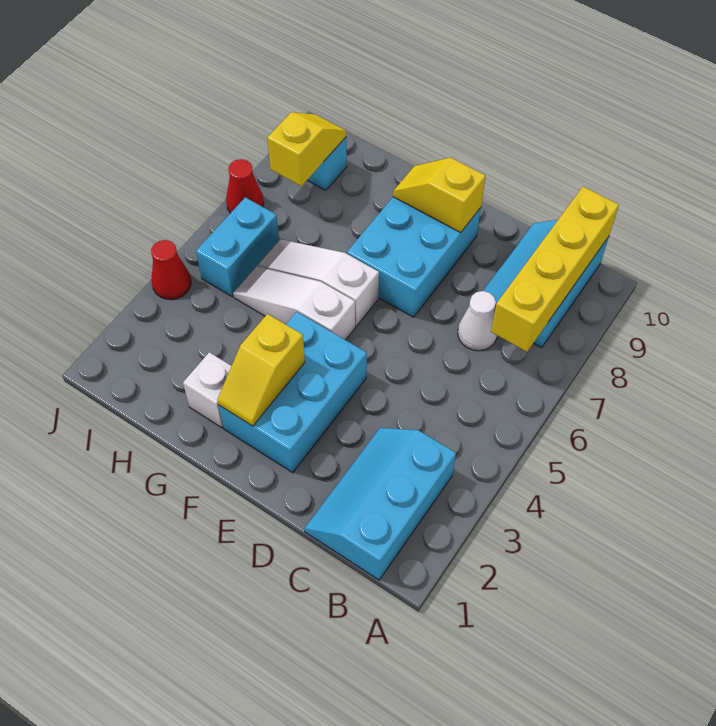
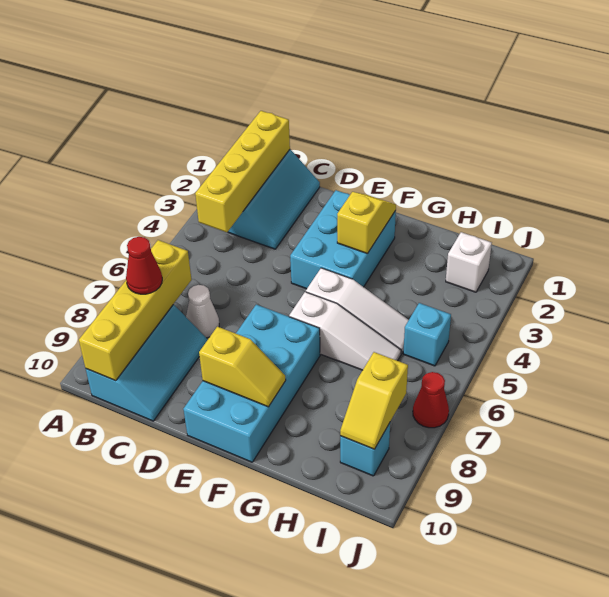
none -> yellow brick B1:B4 level 2
cyan brick E7:F9 level 1 -> cyan brick E7:F10 level 1
white brick G2 level 1 -> white brick I2 level 1
cyan brick I5:I6 level 1 -> cyan brick I5 level 1
red cone J4 level 1 -> red cone B8 level 3

